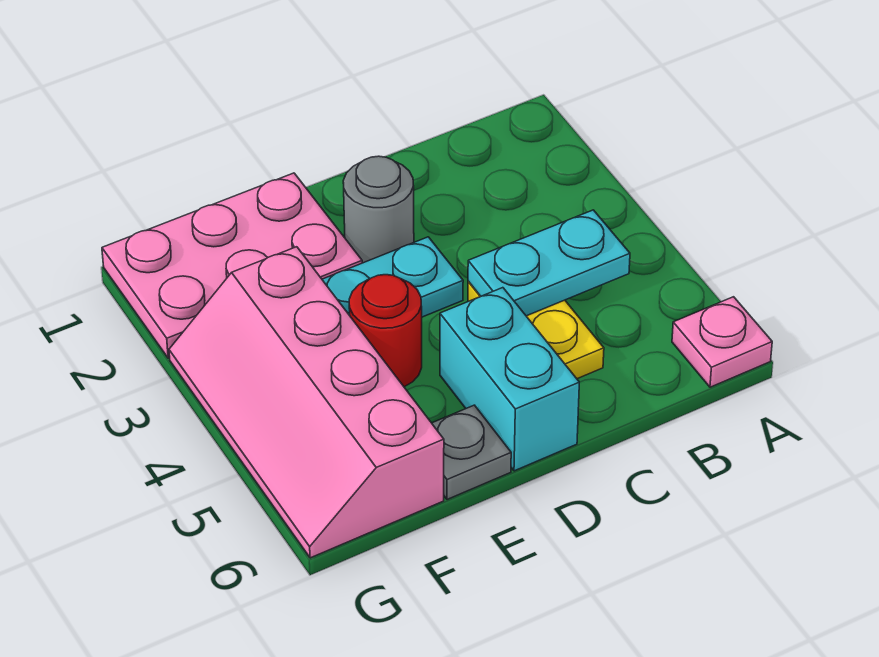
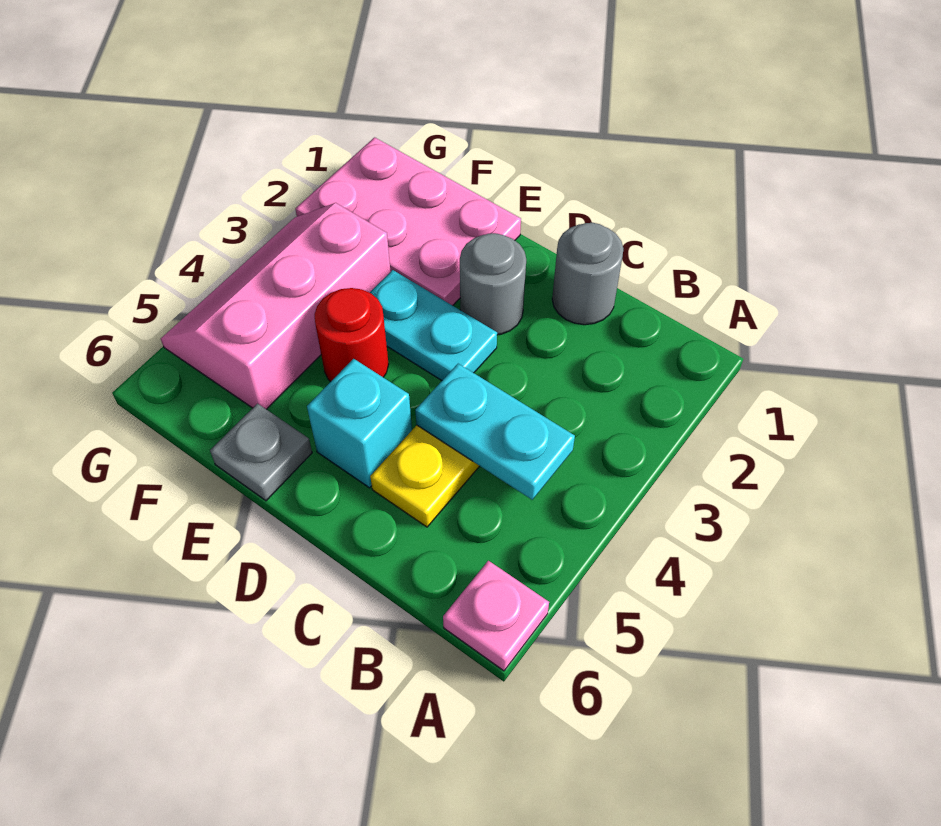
none -> grey round brick C1 level 1
cyan brick D5:D6 level 1 -> cyan brick D5 level 1
pink slope F3:G6 level 1 top F -> pink slope F3:G5 level 1 top F

